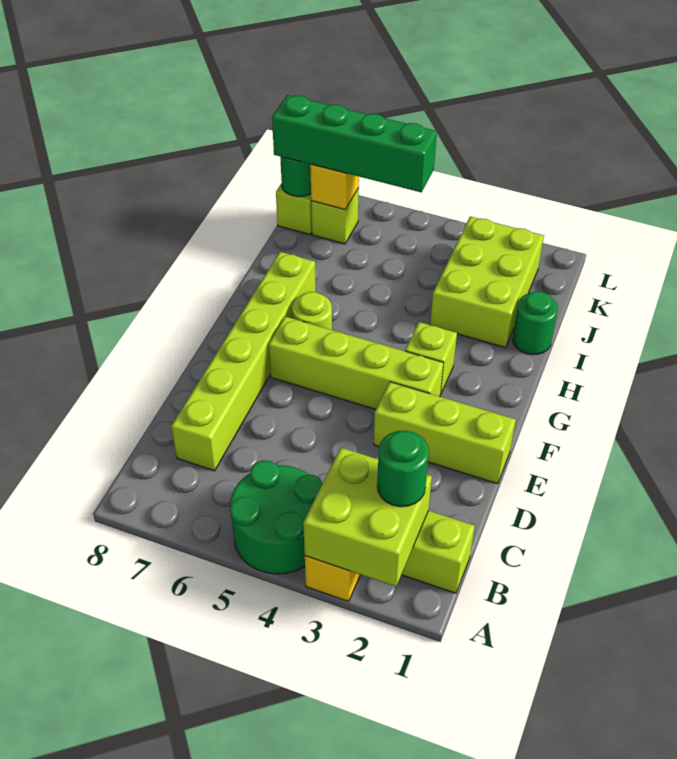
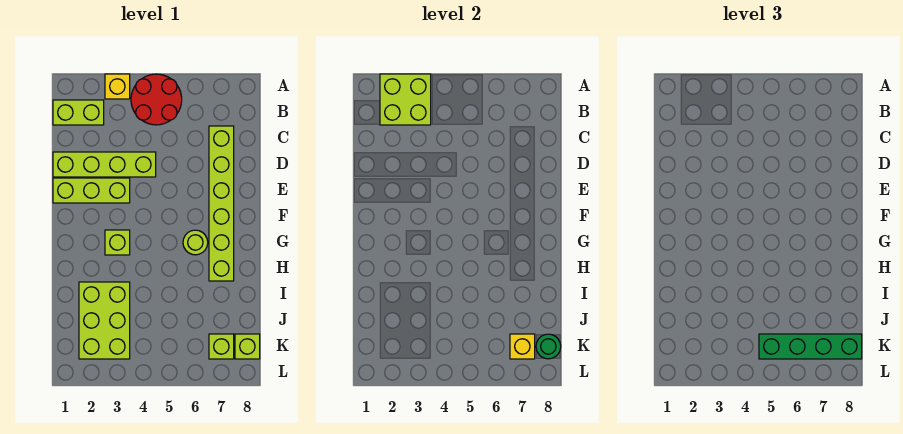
green round brick A4:B5 level 1 -> red round brick A4:B5 level 1
green round brick B2 level 3 -> none
lime brick F3:F6 level 1 -> lime brick D1:D4 level 1
green round brick I1 level 1 -> none

